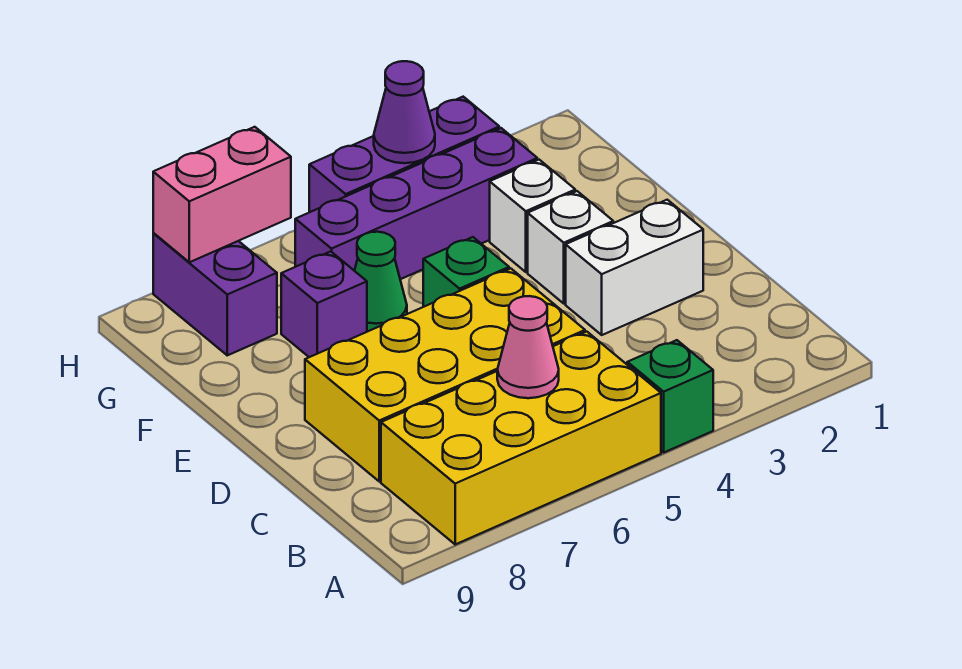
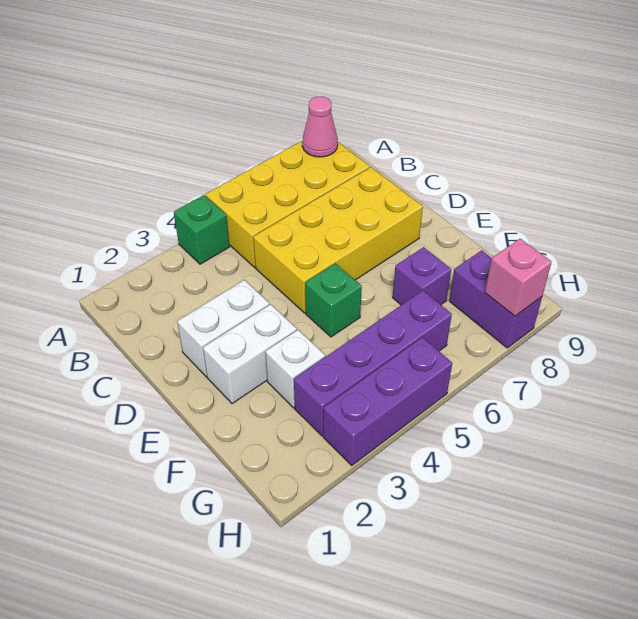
pink cone B6 level 2 -> pink cone A8 level 2
white brick E3 level 1 -> white brick E2:E3 level 1
green cone F6 level 1 -> none
purple cone H4 level 2 -> none
pink brick H7:H8 level 2 -> pink brick H8 level 2

